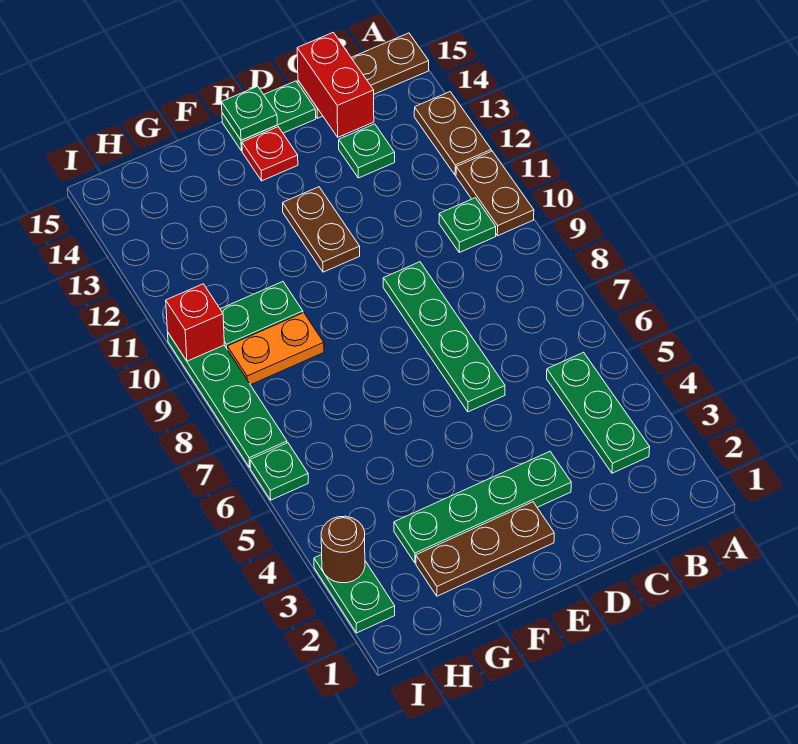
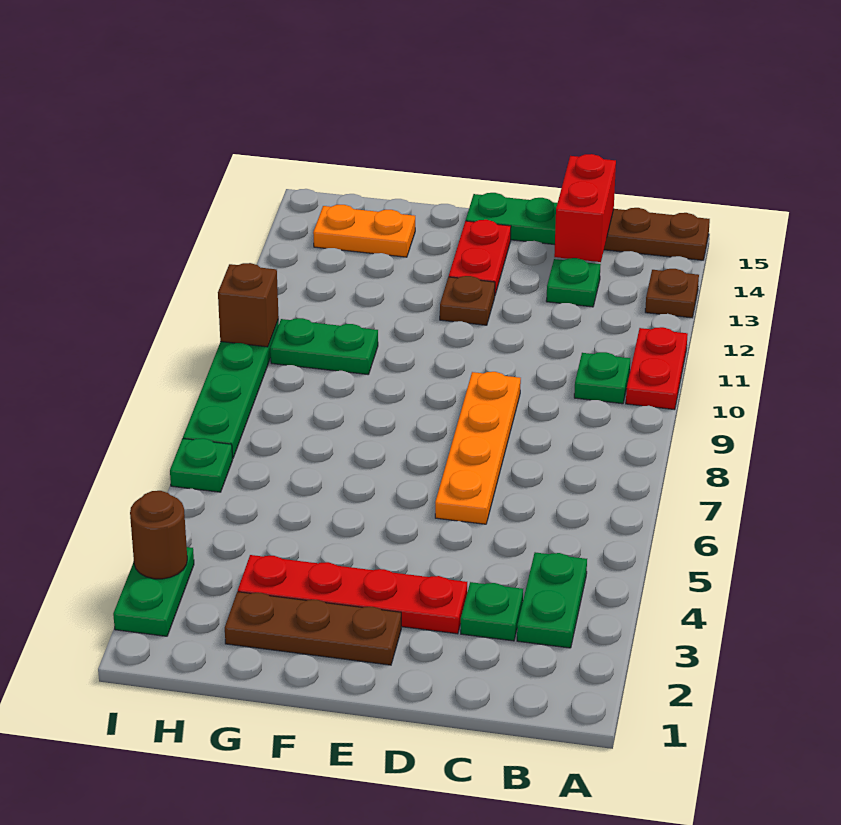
brown plate A10:A11 level 1 -> red plate A10:A11 level 1
brown plate A12:A13 level 1 -> brown plate A13 level 1
green plate B3:B5 level 1 -> green plate B3:B4 level 1
green plate D3:G3 level 1 -> red plate D3:G3 level 1
green plate D6:D9 level 1 -> orange plate D6:D9 level 1
brown plate E11:E12 level 1 -> brown plate E12 level 1
red plate E14 level 1 -> red plate E13:E14 level 1
green plate E15 level 2 -> green plate C3 level 1
orange plate G9:H9 level 1 -> orange plate G14:H14 level 1
red brick I10 level 2 -> brown brick I10 level 2

